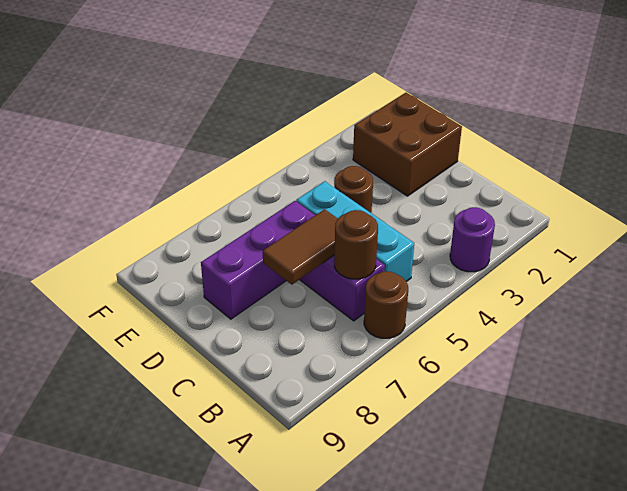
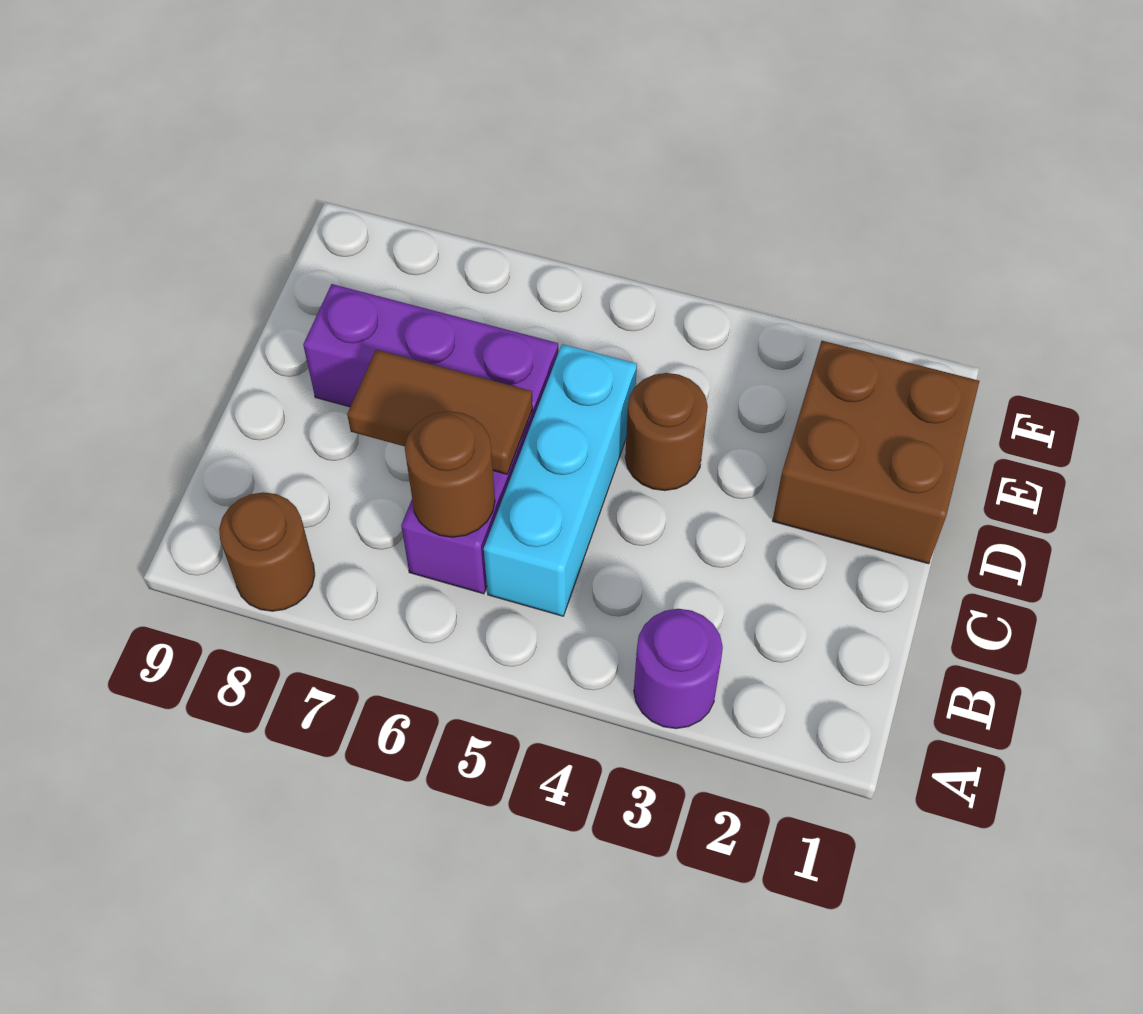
brown round brick A6 level 1 -> brown round brick A8 level 1

